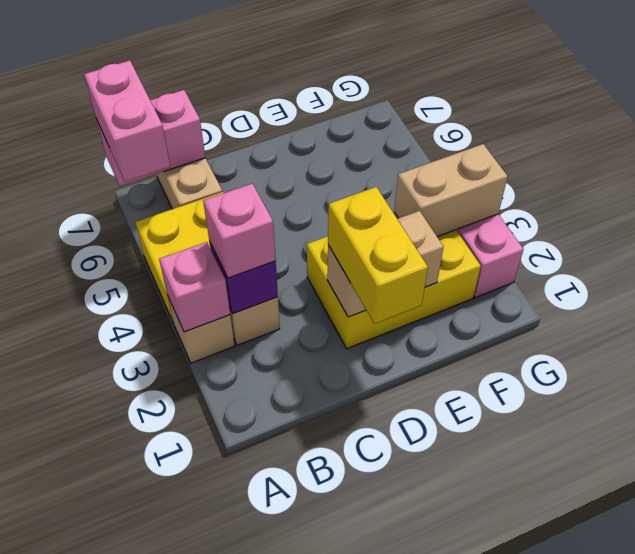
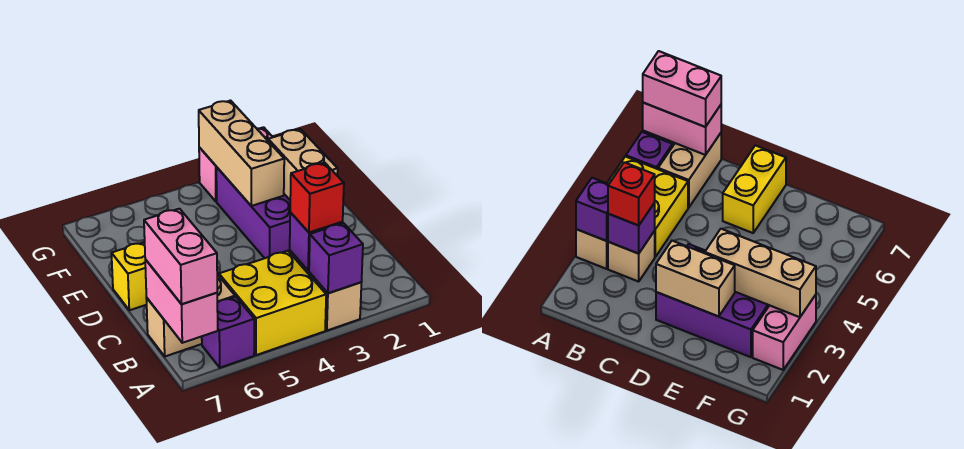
pink brick A3 level 2 -> purple brick A3 level 2
none -> purple brick A6 level 1
pink brick A6:A7 level 3 -> pink brick A7:B7 level 3
pink brick B3 level 3 -> red brick B3 level 3
yellow brick D1:D2 level 3 -> yellow brick D6:D7 level 1
yellow brick D2:F3 level 1 -> purple brick D2:F3 level 1
tan brick F3:G3 level 2 -> tan brick E3:G3 level 2

